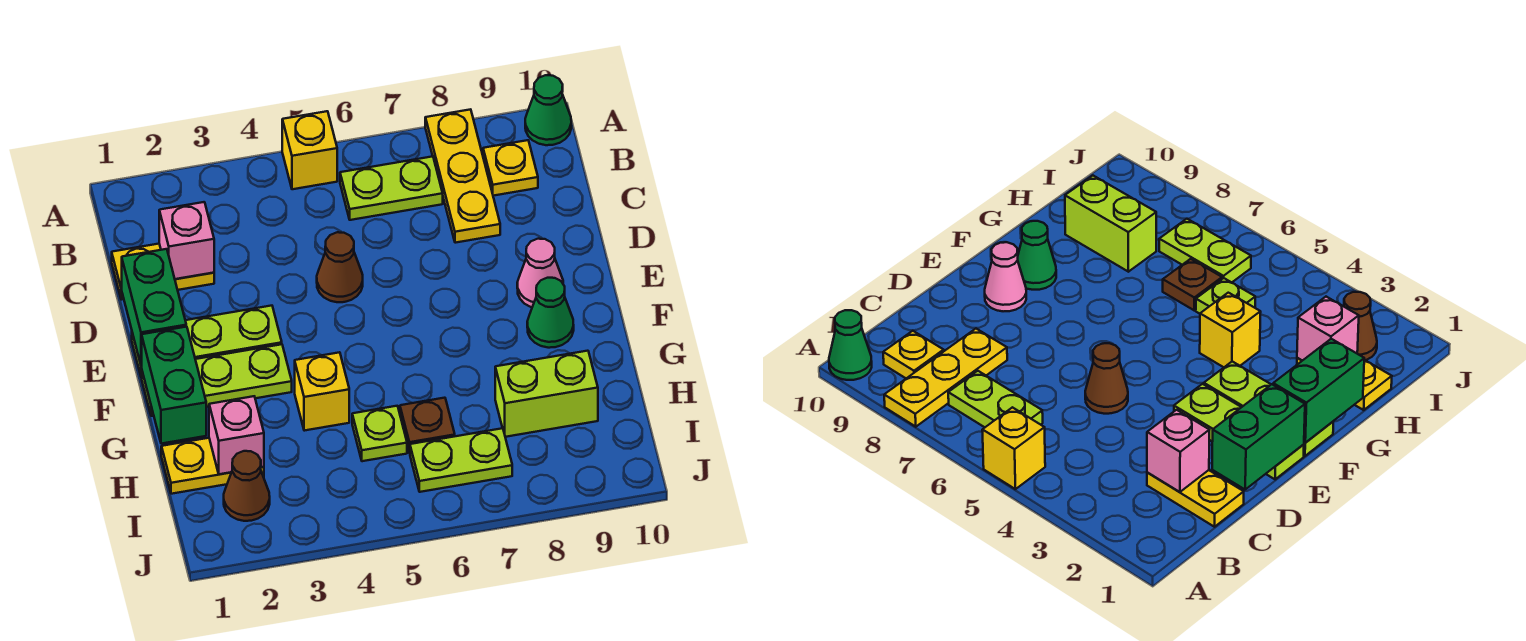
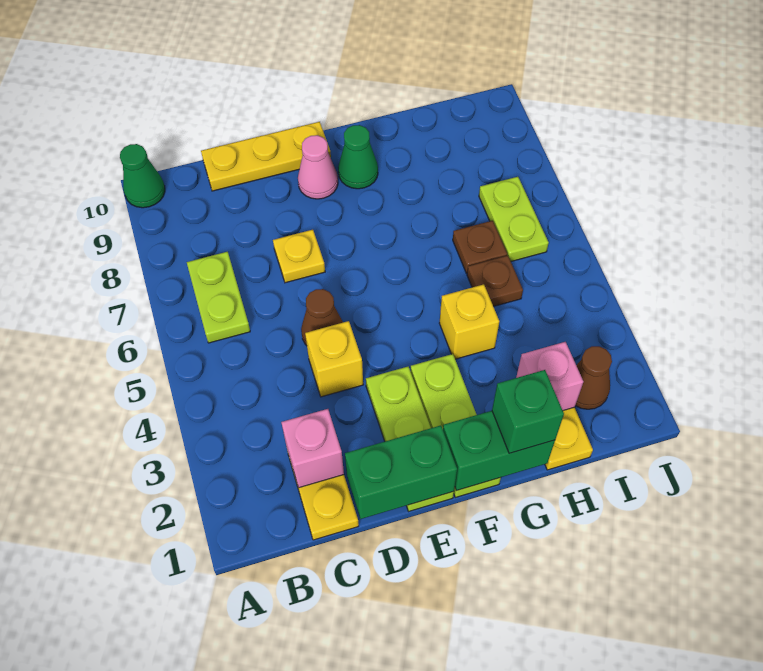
yellow brick A5 level 1 -> yellow brick D4 level 1
yellow plate A8:C8 level 1 -> yellow plate C10:E10 level 1
yellow plate B9 level 1 -> yellow plate D7 level 1
none -> green brick G1 level 3
lime plate H5 level 1 -> brown plate H5 level 1
lime brick H8:H9 level 1 -> none

